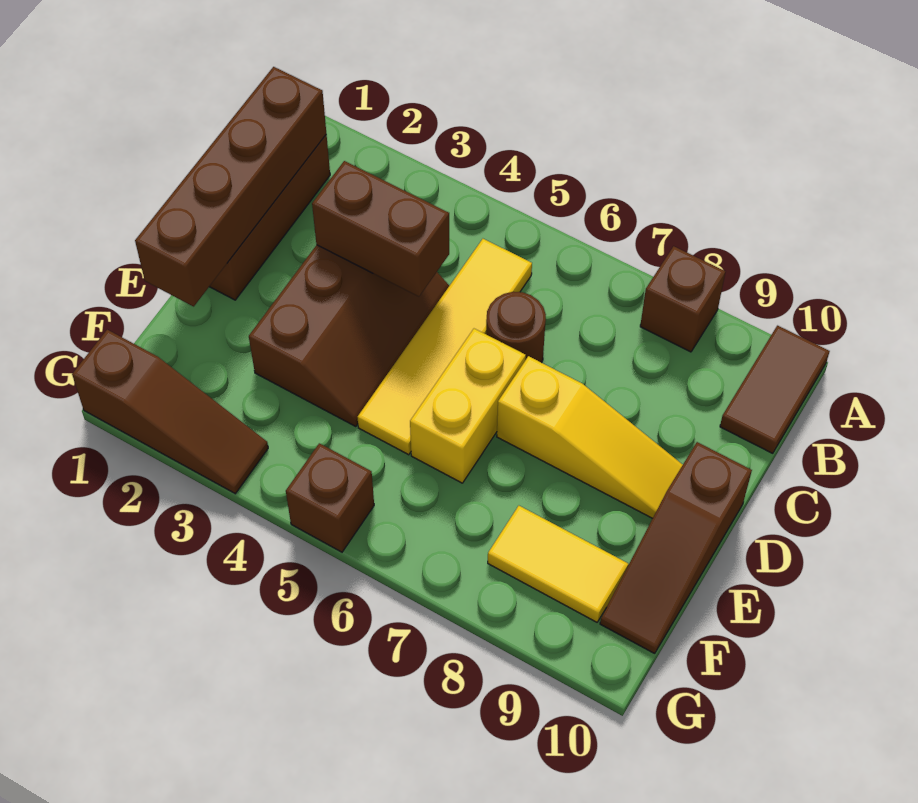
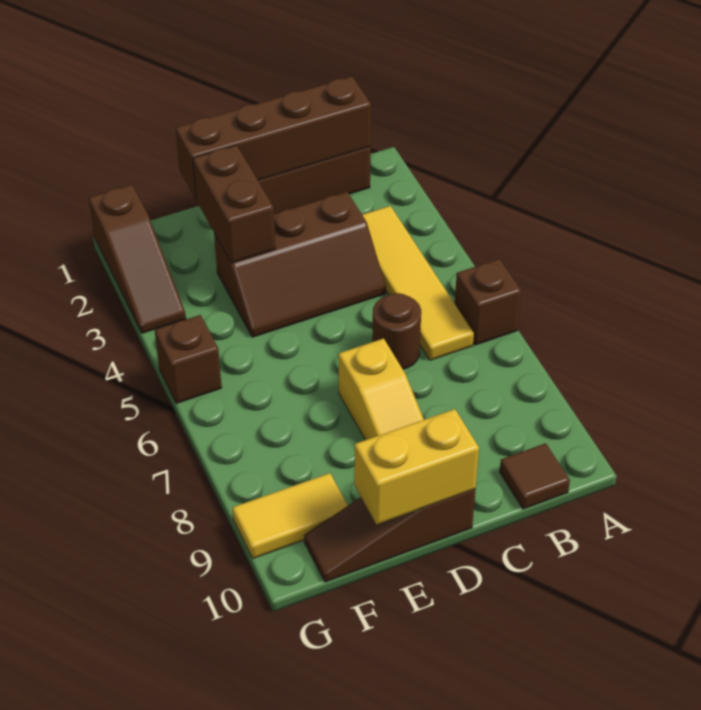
brown brick A8 level 1 -> brown brick A6 level 1
brown tile A10:B10 level 1 -> brown tile B10 level 1
yellow tile B5:E5 level 1 -> yellow tile B3:B6 level 1
brown brick C3:C4 level 2 -> brown brick E2:E3 level 2
yellow brick D6:E6 level 1 -> yellow brick D10:E10 level 2
yellow tile F8:F9 level 1 -> yellow tile F9:G9 level 1

